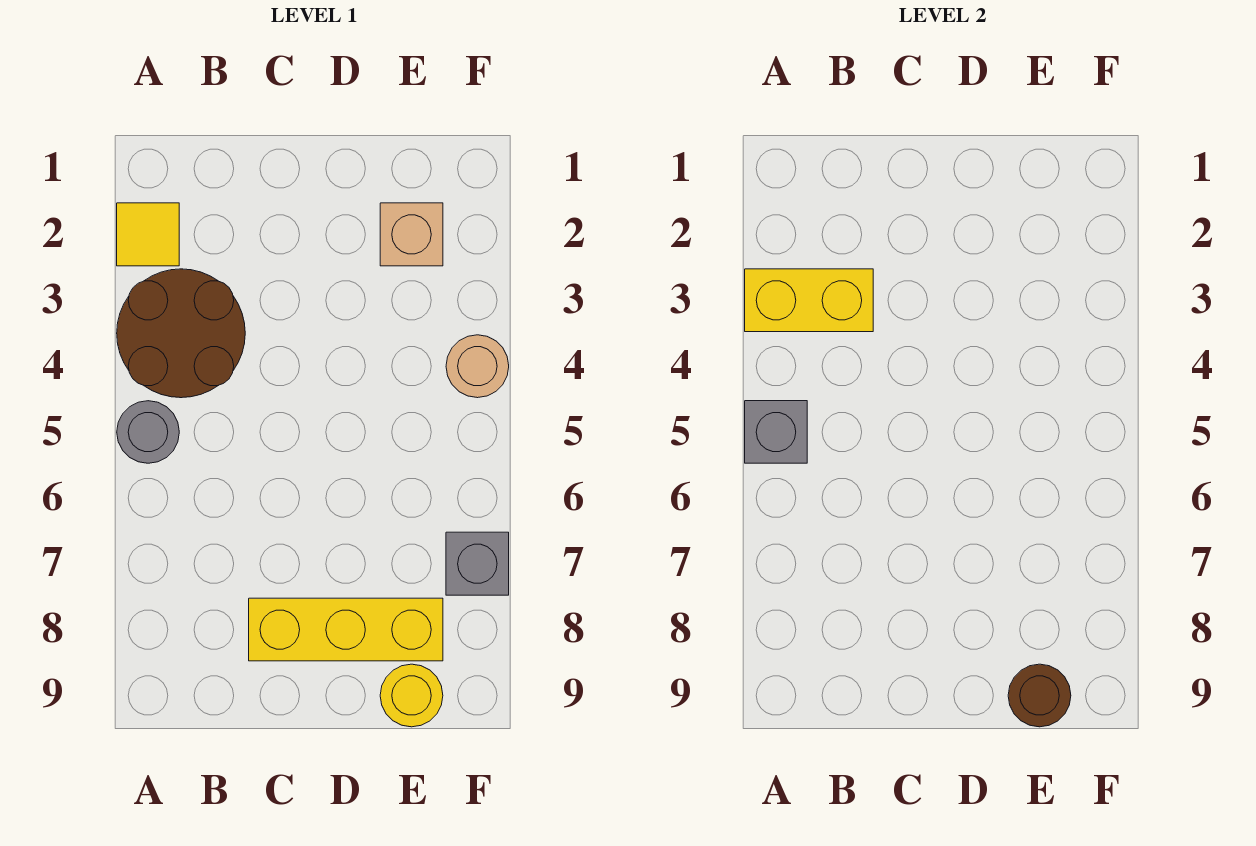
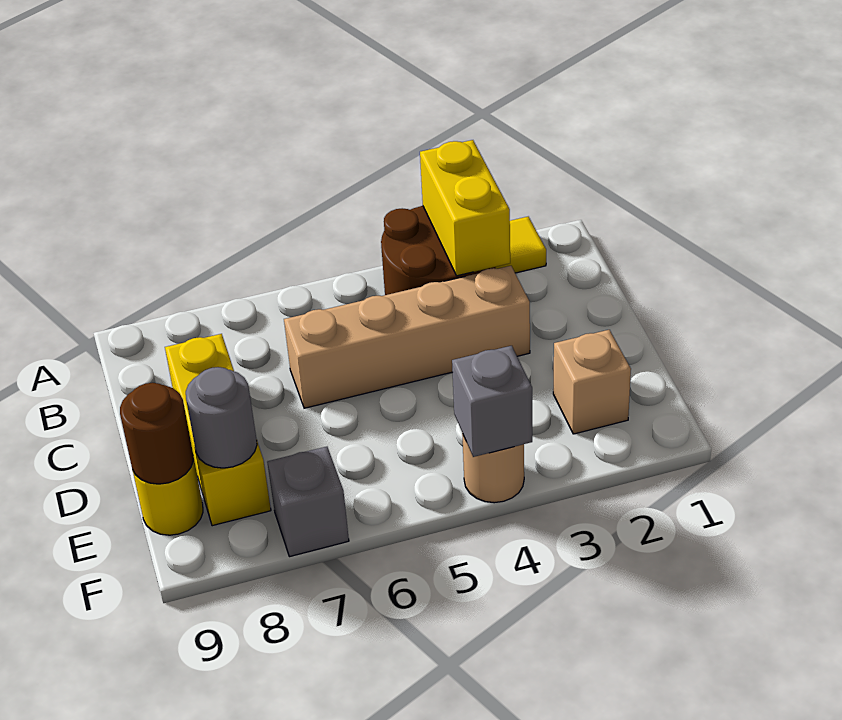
grey round brick A5 level 1 -> grey round brick E8 level 2
grey brick A5 level 2 -> grey brick F4 level 2
none -> tan brick C3:C6 level 1

